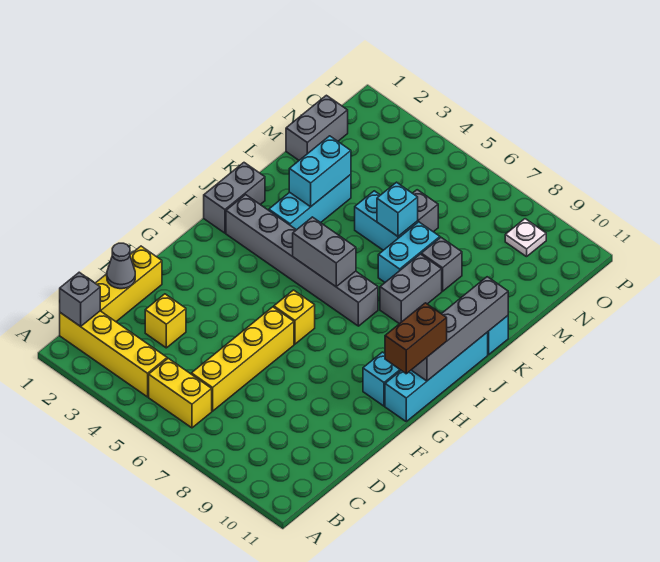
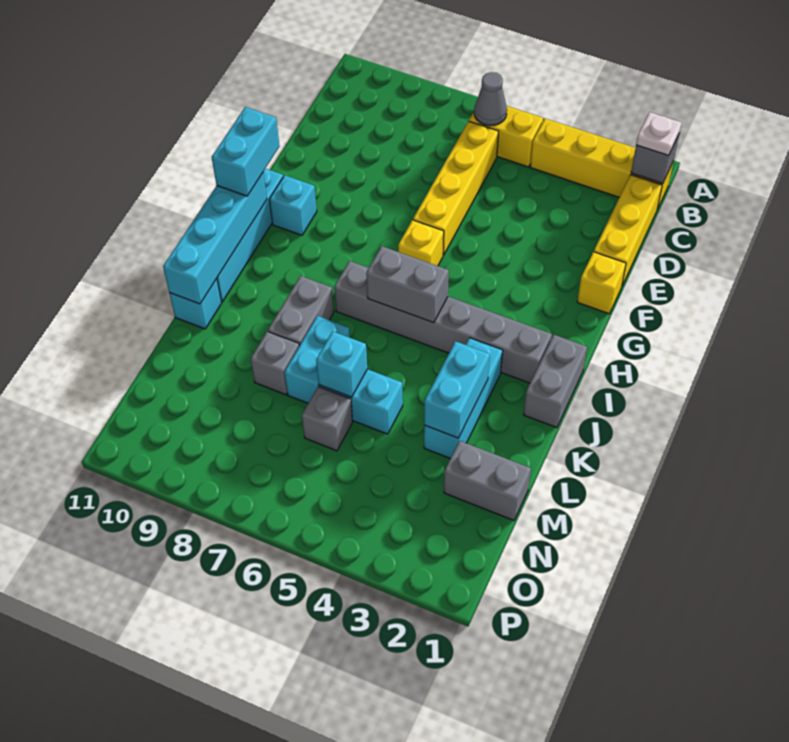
grey cone D1 level 2 -> grey cone B6 level 2
yellow brick D3 level 1 -> yellow brick F1 level 1
brown brick G11:H11 level 3 -> cyan brick G11:H11 level 3
grey brick H11:K11 level 2 -> cyan brick H11:K11 level 2
grey brick M1:N1 level 1 -> grey brick M1:M2 level 1
white plate O9 level 1 -> white plate B1 level 3

